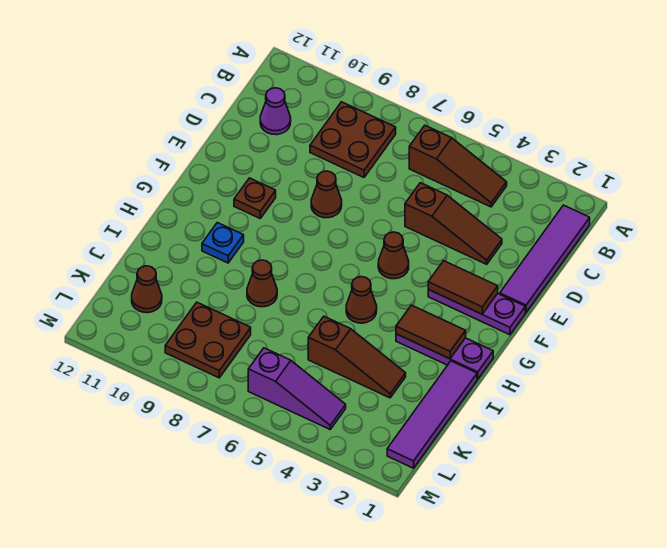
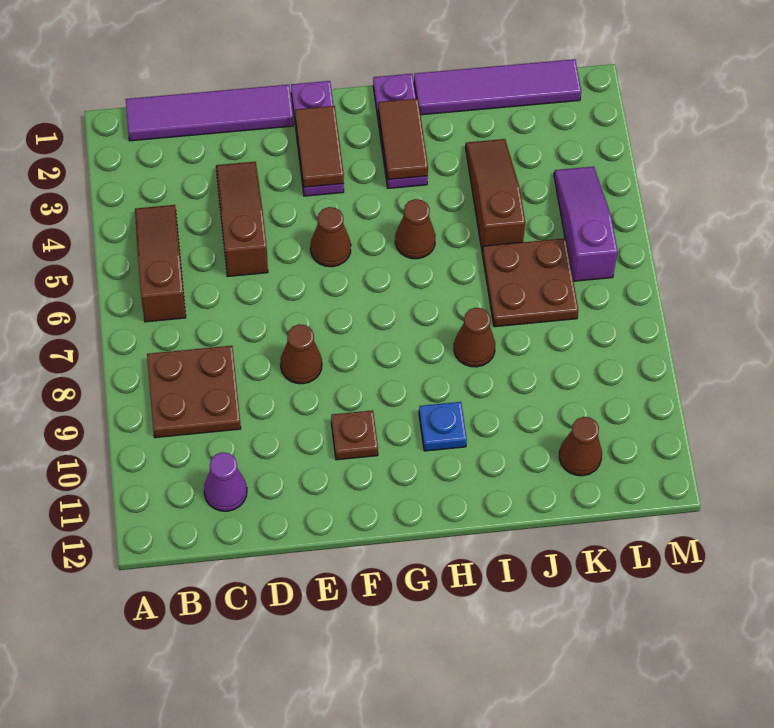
brown plate K8:L9 level 1 -> brown plate J6:K7 level 1

